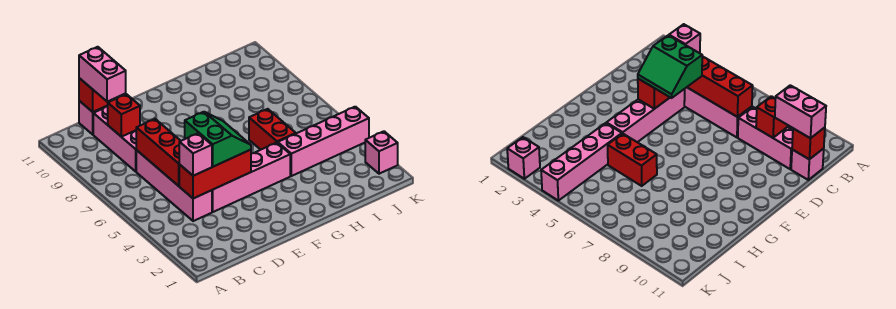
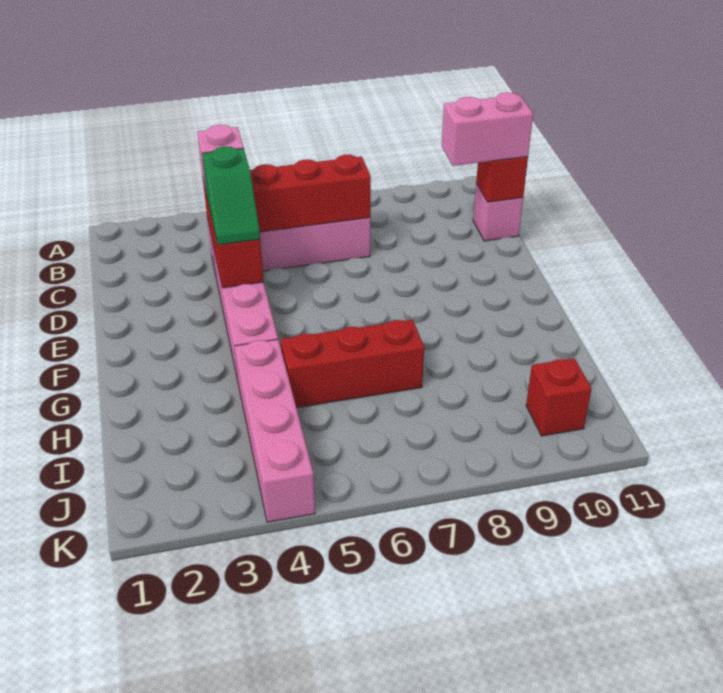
pink brick C8:C10 level 1 -> none
red brick C9 level 2 -> red brick J10 level 1
green slope D4:E5 level 3 top D -> green slope D4:E4 level 3 top D
red brick H5:H6 level 1 -> red brick H5:H7 level 1
pink brick K2 level 1 -> none

